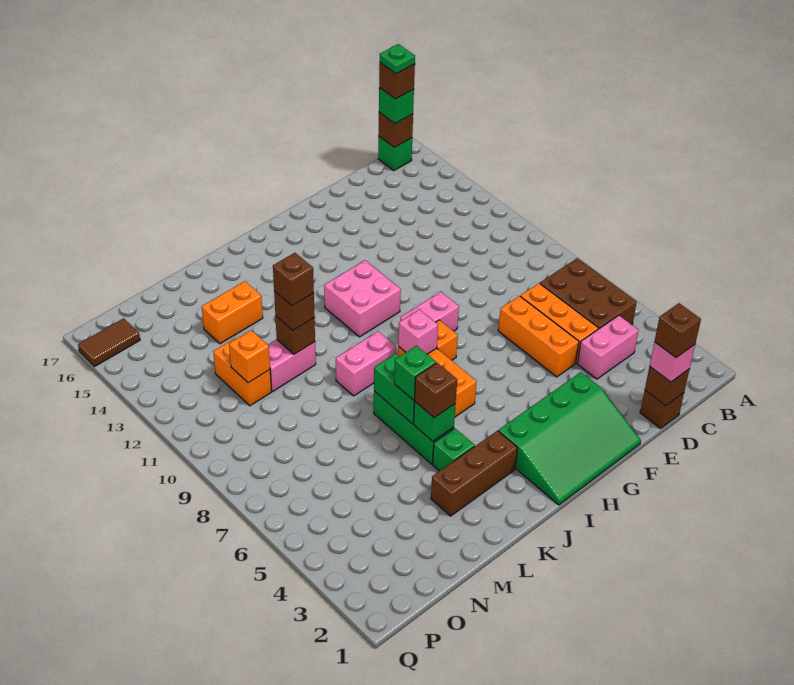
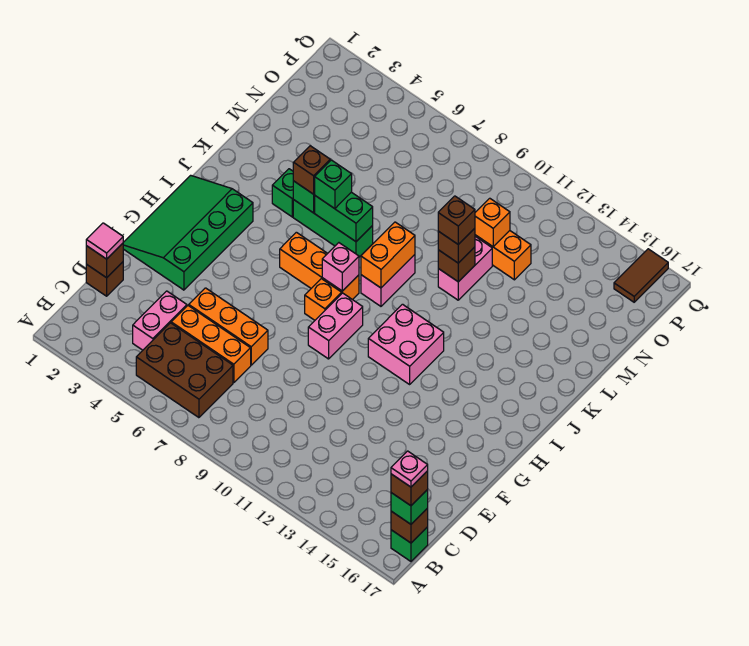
green plate B17 level 5 -> pink plate B17 level 5
pink brick D1 level 3 -> pink tile D1 level 3
brown brick D1 level 4 -> none
brown brick J3:L3 level 1 -> none
orange brick L14:M14 level 1 -> orange brick J9:K9 level 2

